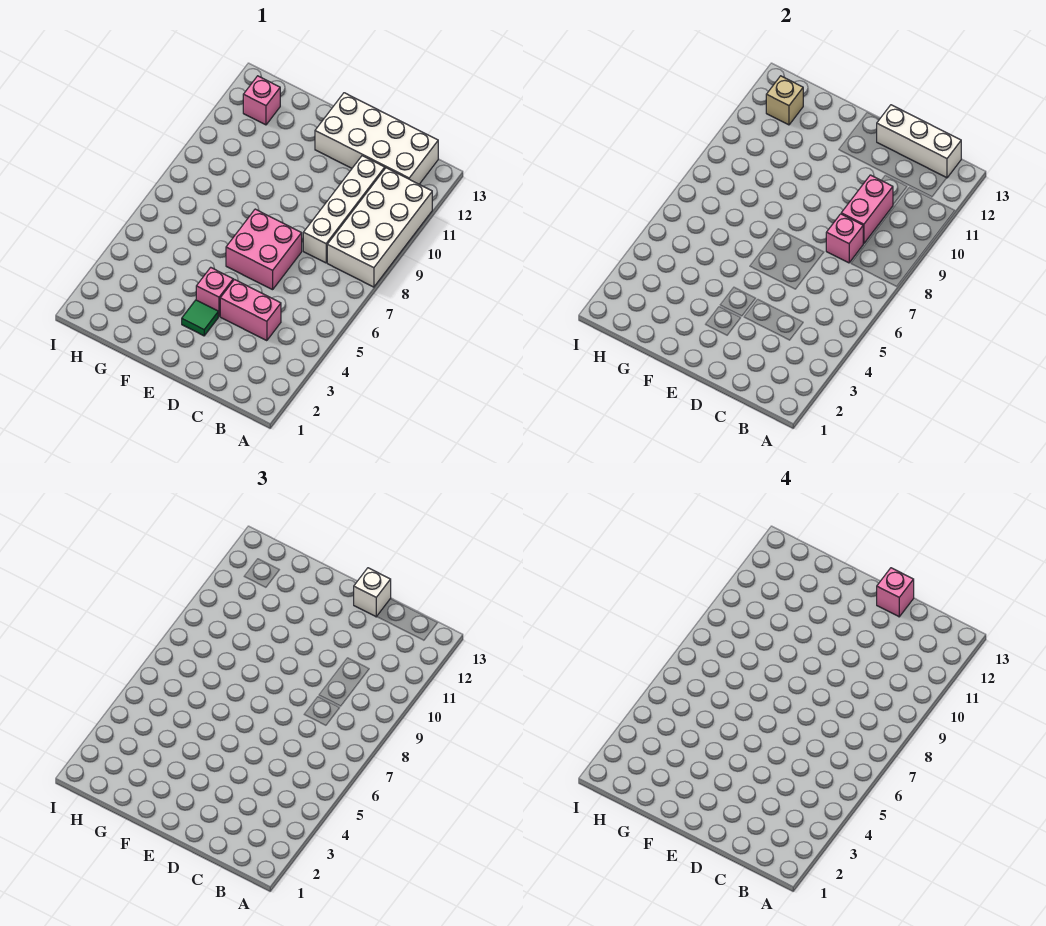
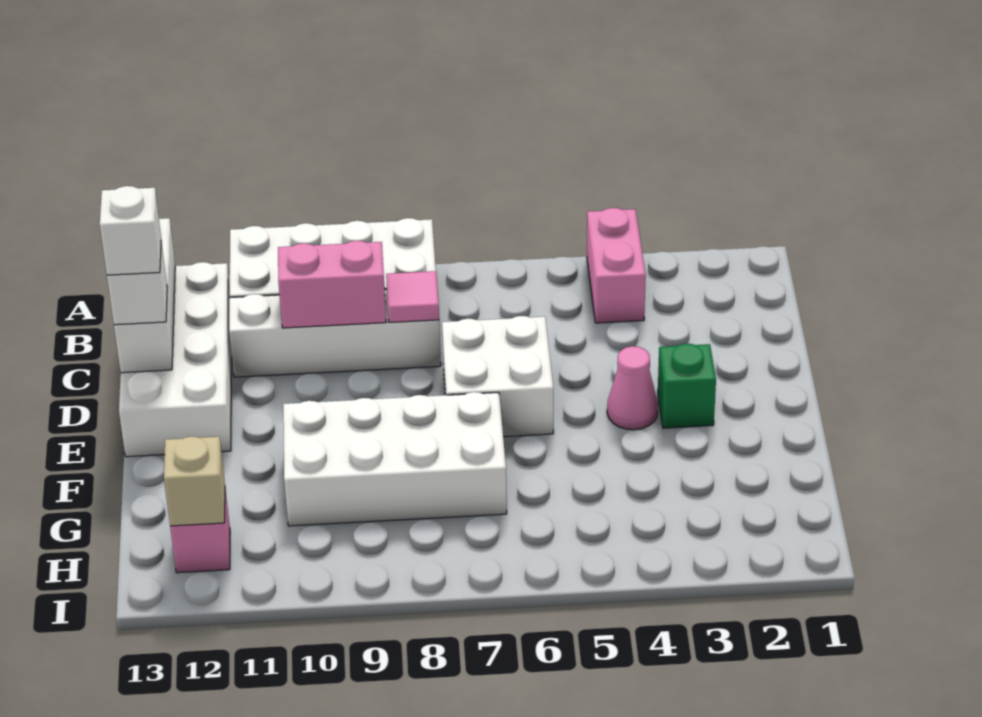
pink brick C4:D4 level 1 -> pink brick A4:B4 level 1
pink brick C8 level 2 -> pink tile C8 level 2
pink brick D6:E7 level 1 -> white brick D6:E7 level 1
pink brick D13 level 4 -> white brick D13 level 4
green tile E3 level 1 -> green brick E3 level 1
pink brick E4 level 1 -> pink cone E4 level 1
none -> white brick F7:G10 level 1

